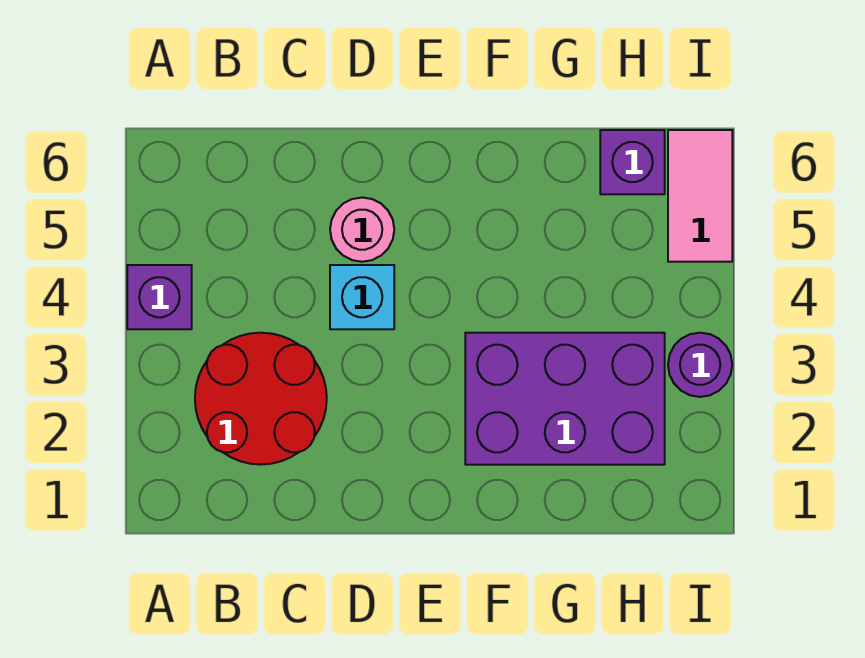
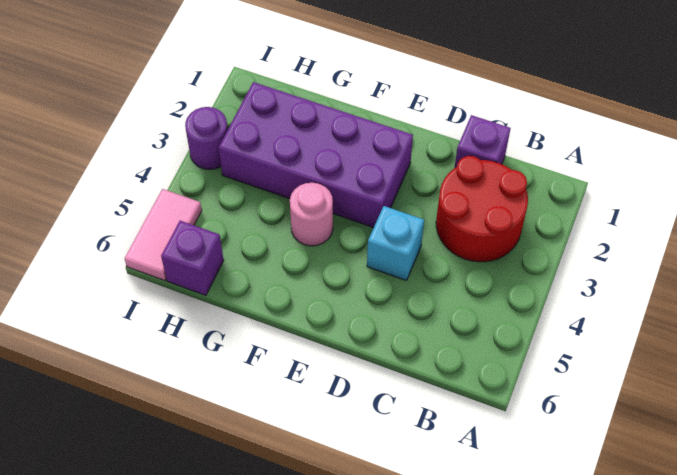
purple brick A4 level 1 -> purple brick C1 level 1
pink round brick D5 level 1 -> pink round brick F4 level 1
purple brick F2:H3 level 1 -> purple brick E2:H3 level 1

